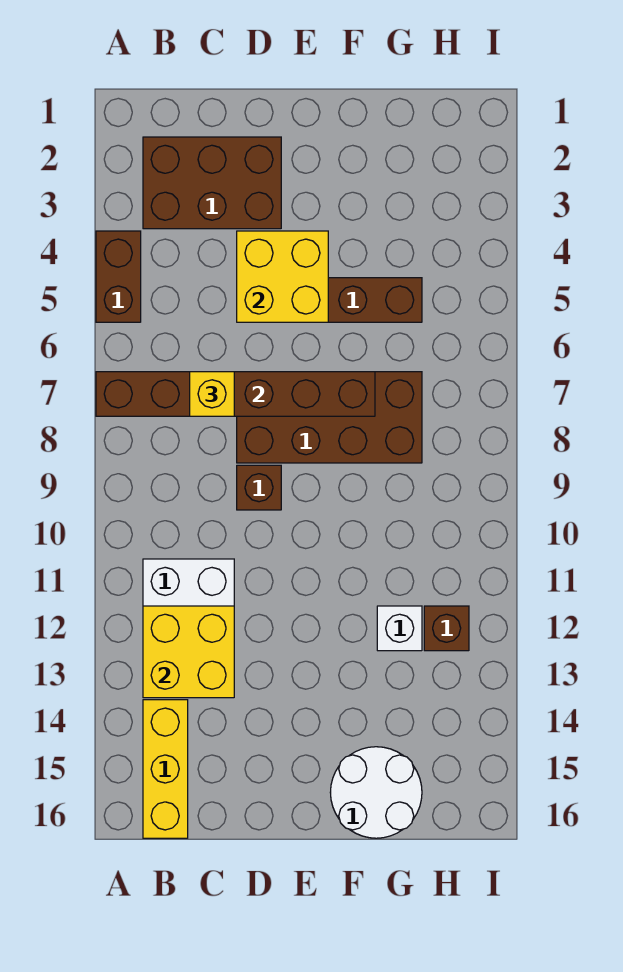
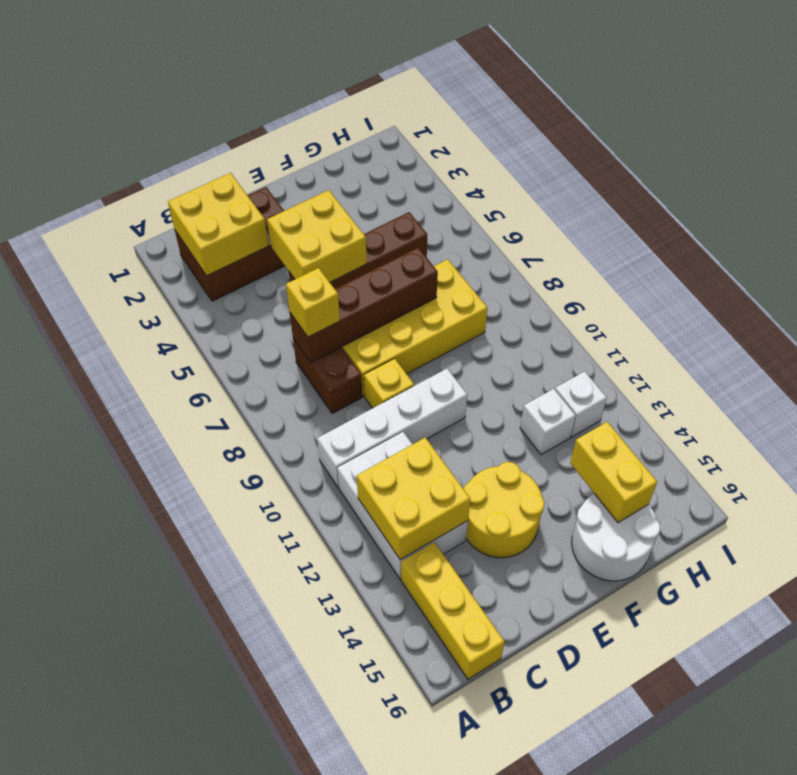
brown brick A4:A5 level 1 -> brown brick C7:C8 level 1
brown brick A7:F7 level 2 -> brown brick C7:F7 level 2
none -> yellow brick B2:C3 level 2
none -> white brick B10:E10 level 1
brown brick D7:G8 level 1 -> yellow brick D7:G8 level 1
brown brick D9 level 1 -> yellow brick D9 level 1
none -> yellow round brick D13:E14 level 1
none -> yellow brick G14:G15 level 2
brown brick H12 level 1 -> white brick H12 level 1

